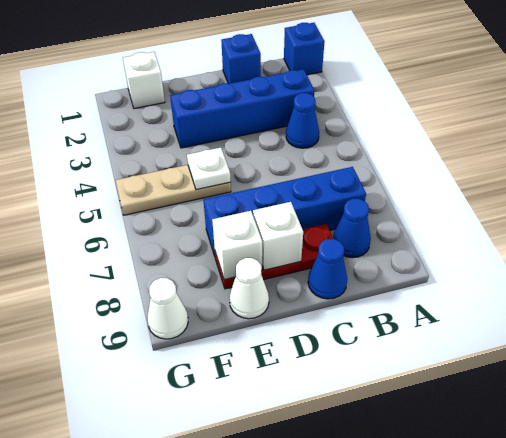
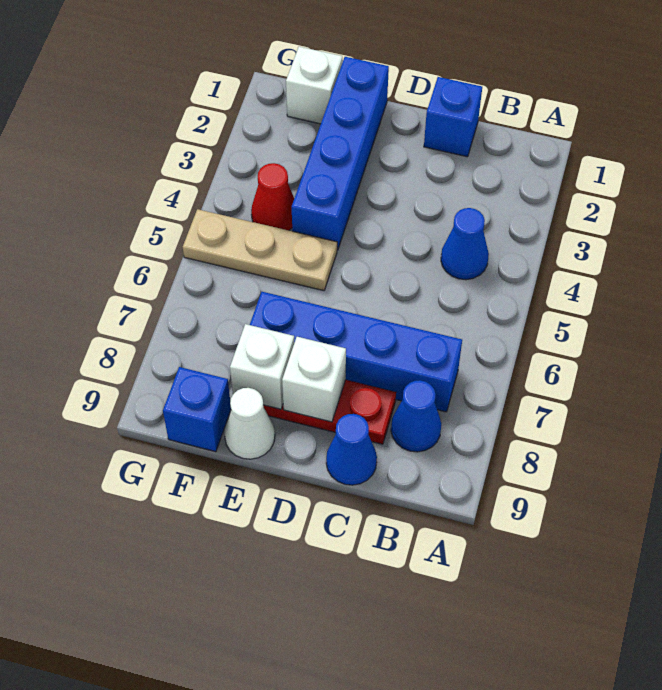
blue brick A1 level 1 -> blue brick F9 level 1
blue brick B3:E3 level 1 -> blue brick E1:E4 level 1
white plate E5 level 2 -> none
none -> red cone F4 level 1
white cone G9 level 1 -> none

